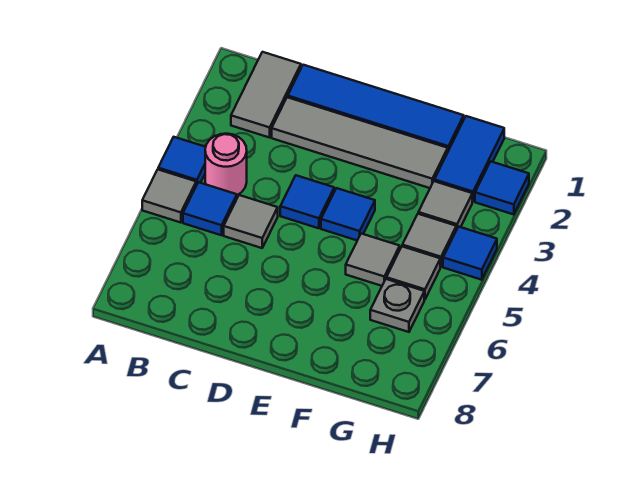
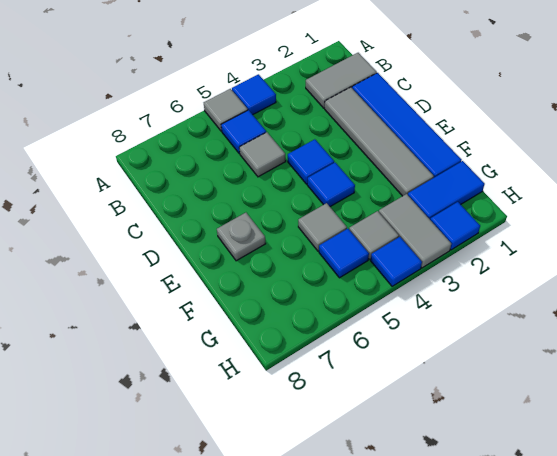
pink round brick B4 level 1 -> none
grey tile G3 level 1 -> grey tile G3:H3 level 1
grey tile G5 level 1 -> blue tile G5 level 1
grey plate G6 level 1 -> grey plate E7 level 1

